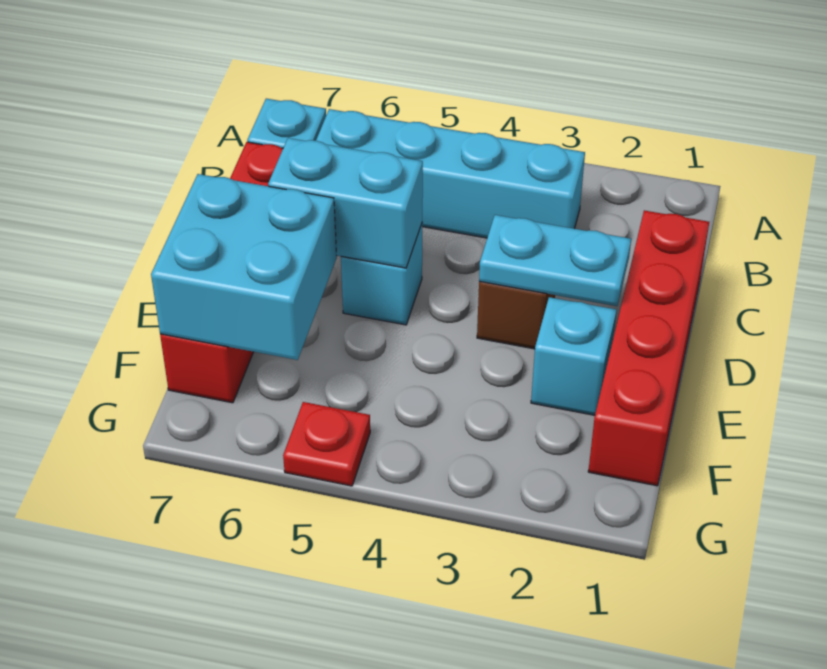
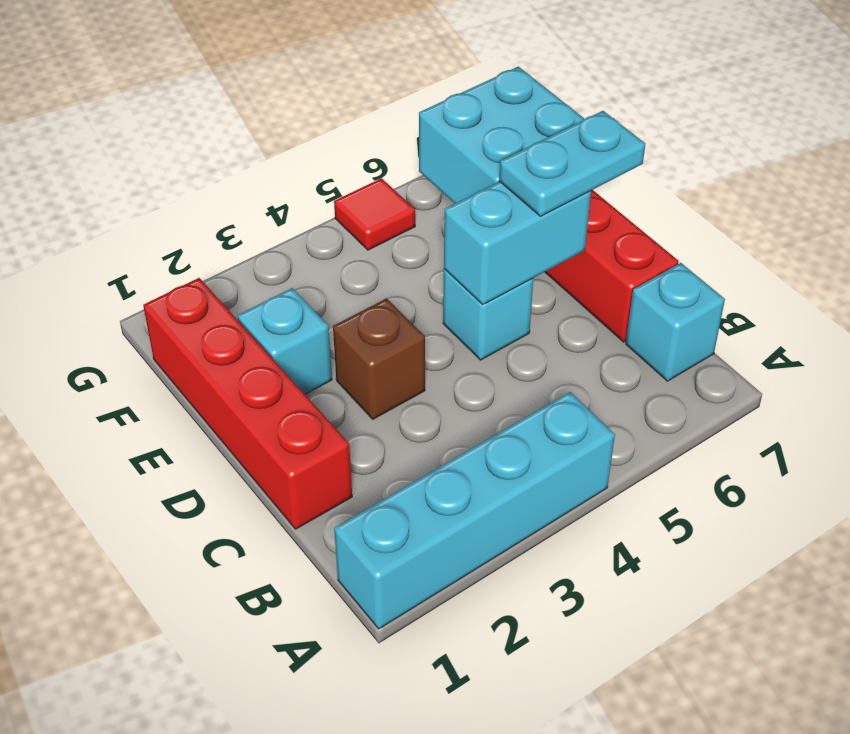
cyan brick B3:B6 level 1 -> cyan brick A1:A4 level 1
cyan plate D2:D3 level 2 -> cyan plate D6:D7 level 3
red plate G5 level 1 -> red tile G5 level 1

